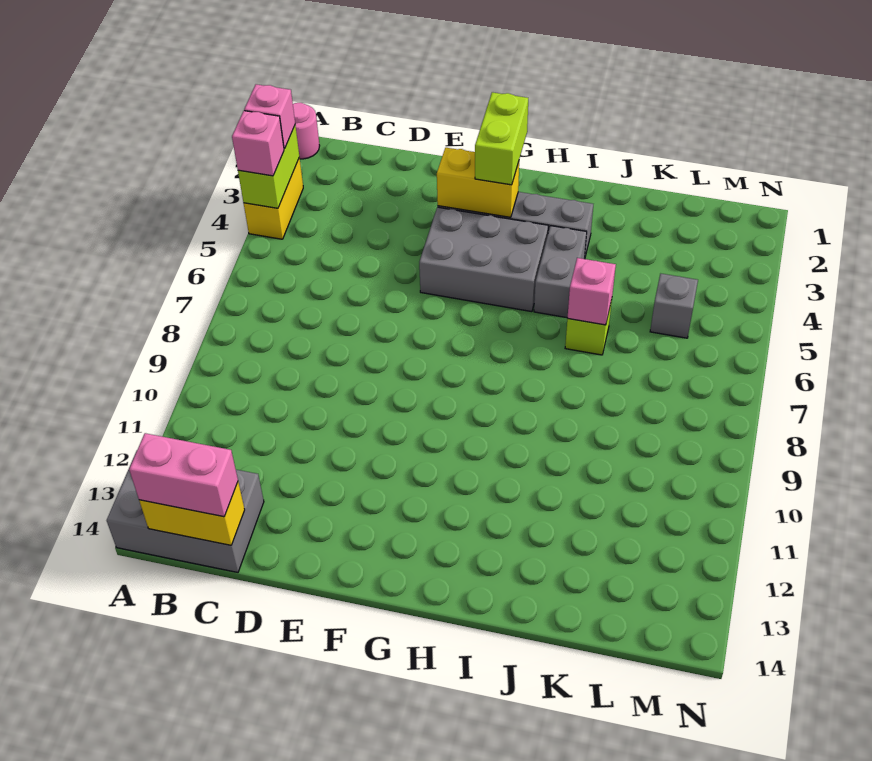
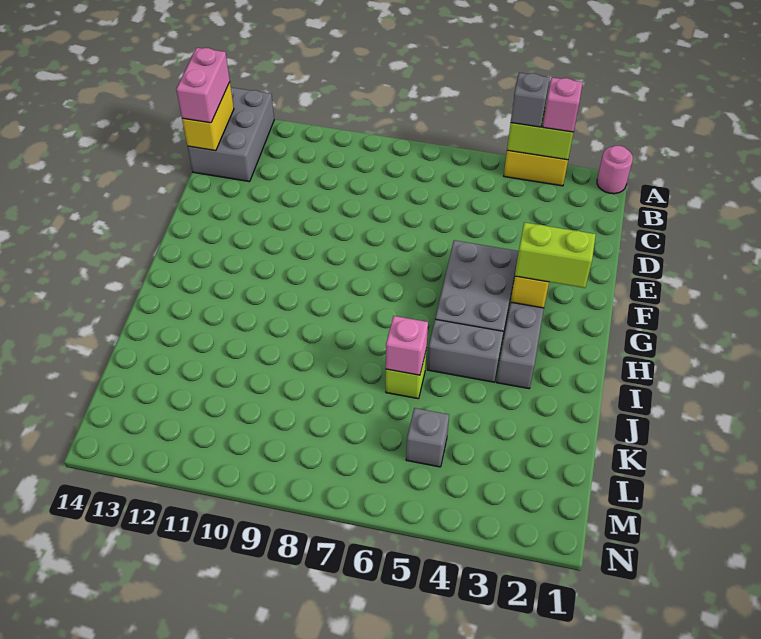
pink brick A4 level 3 -> grey brick A4 level 3

